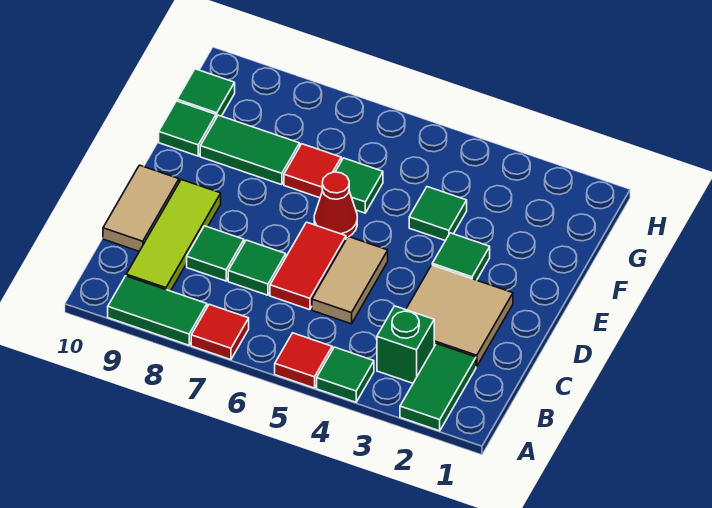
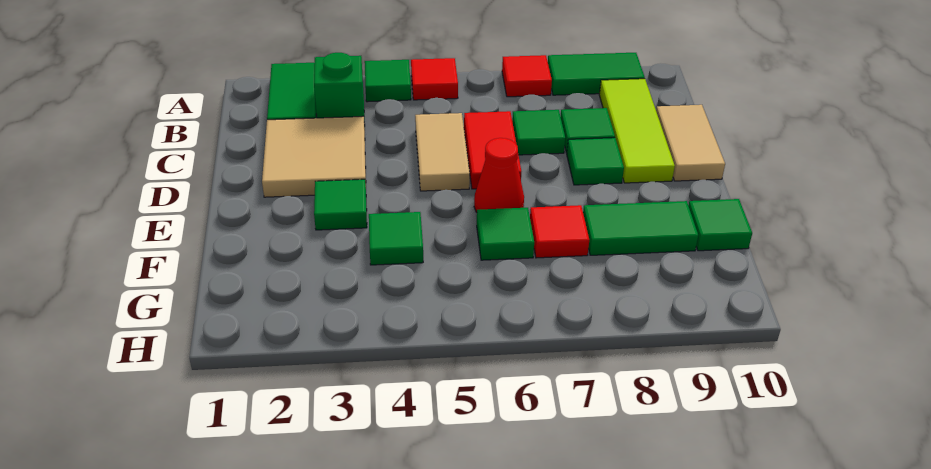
green tile G10 level 1 -> green tile D8 level 1

